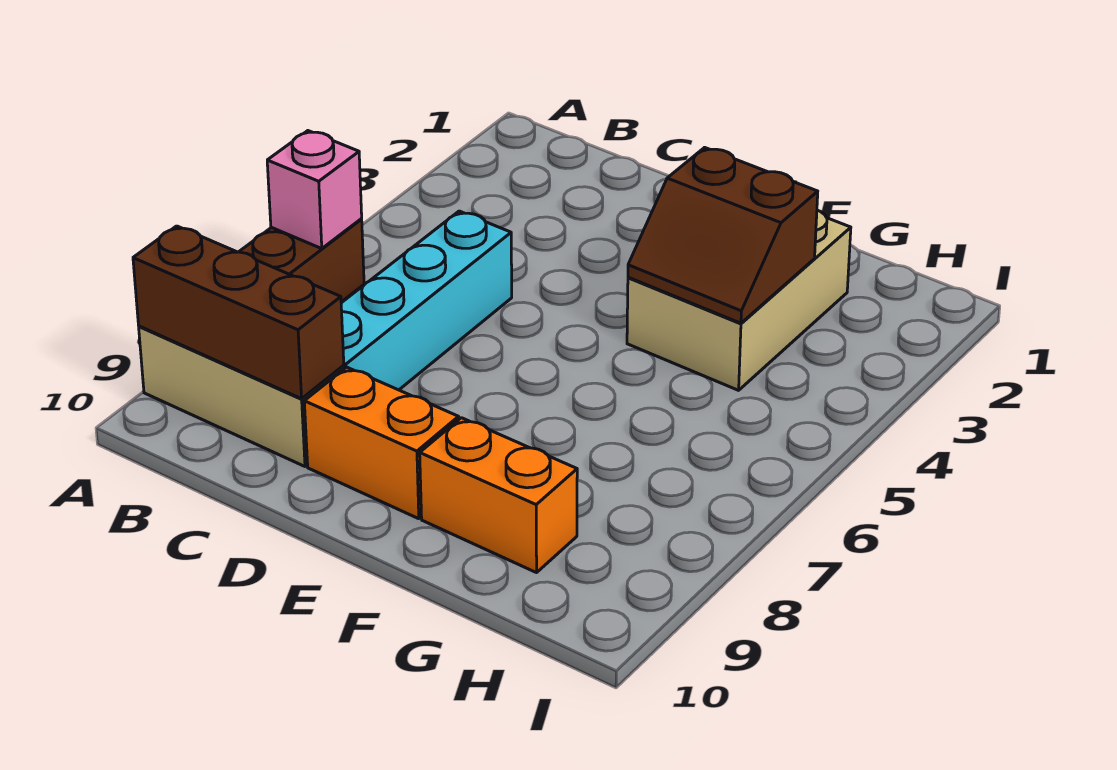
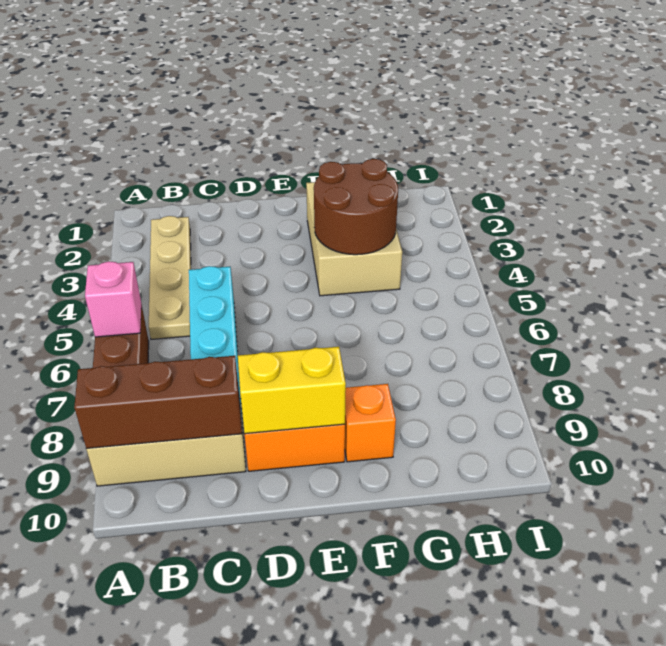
none -> tan plate B2:B5 level 1
none -> yellow brick D9:E9 level 2
brown slope F3:G4 level 2 top 3 -> brown round brick F3:G4 level 2
orange brick F9:G9 level 1 -> orange brick F9 level 1

